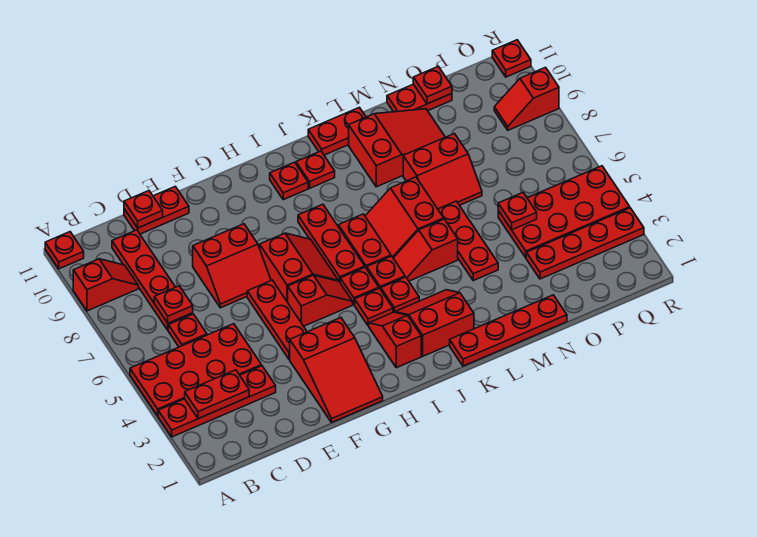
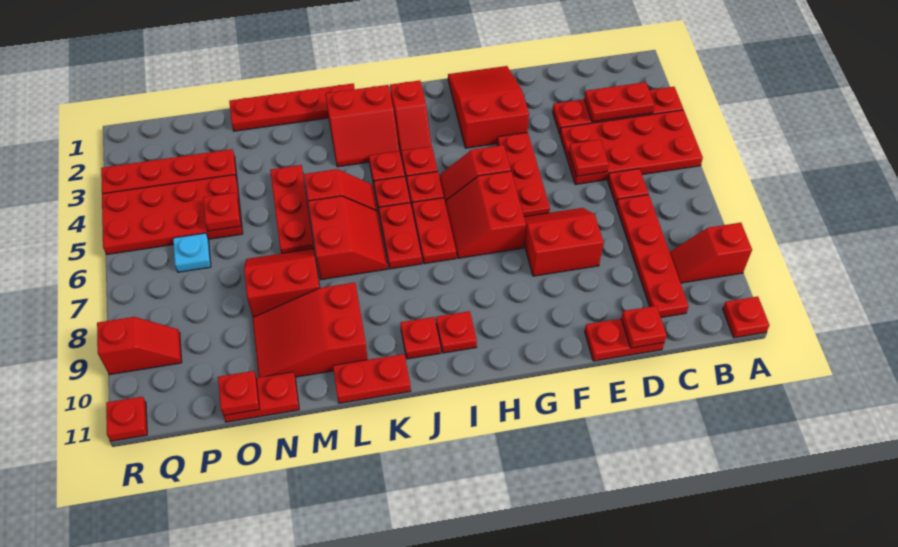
red plate C7 level 2 -> red plate D5 level 2
red plate I6:I8 level 1 -> red plate I6:I7 level 1
none -> cyan plate P6 level 1

